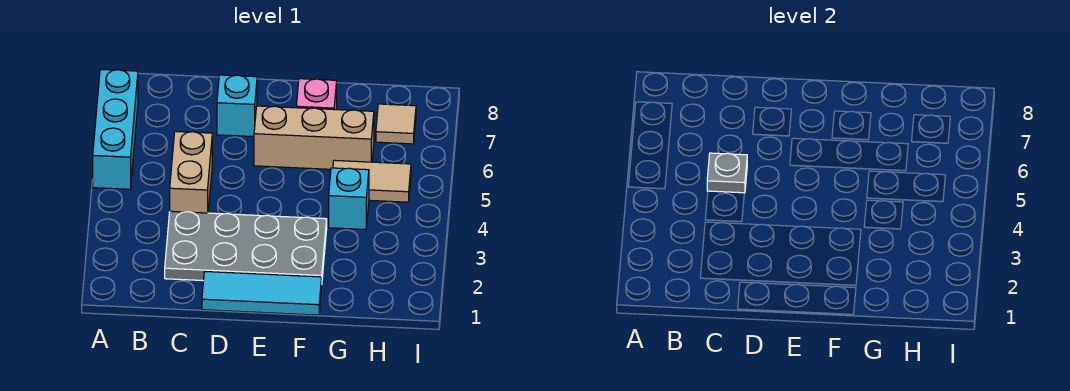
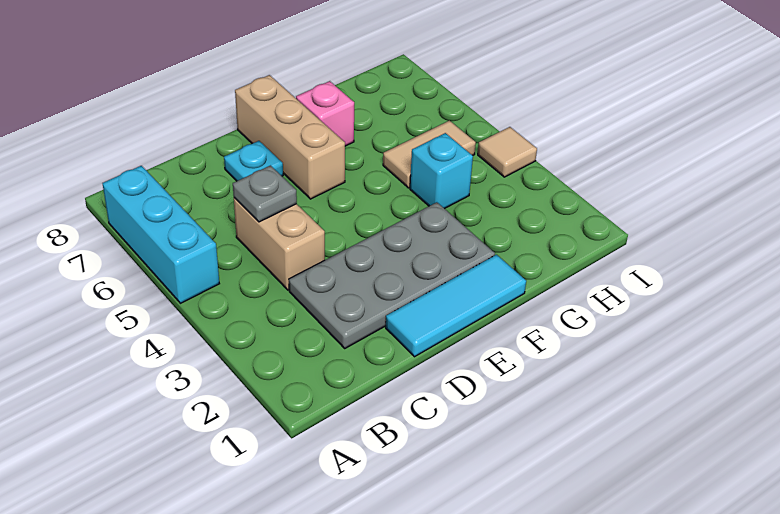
cyan brick D7 level 1 -> cyan plate D7 level 1
tan brick E6:G6 level 1 -> tan brick E6:E8 level 1
tan tile H7 level 1 -> tan tile I4 level 1

